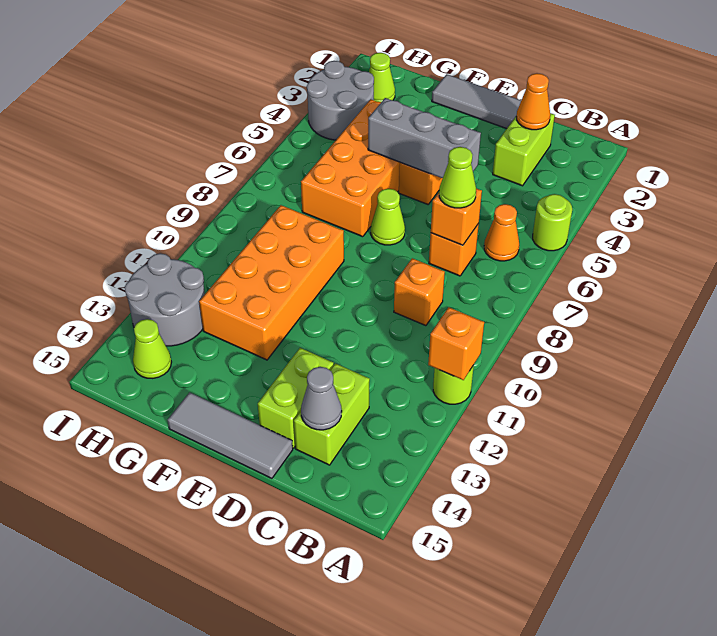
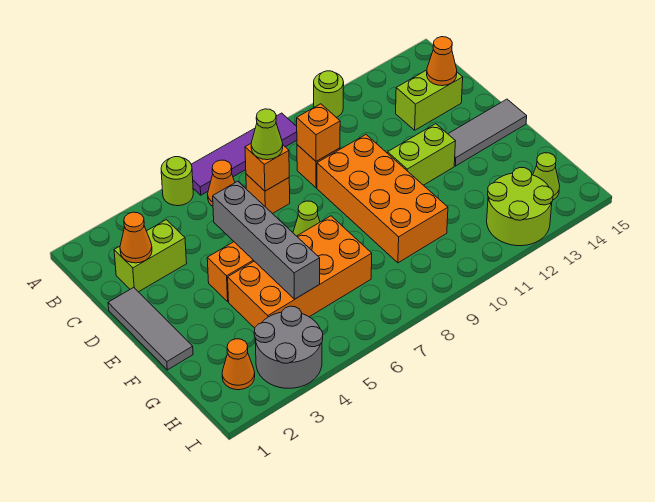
none -> purple tile A6:A9 level 1
orange brick A11 level 2 -> orange brick C9 level 2
grey cone C14 level 2 -> orange cone C14 level 2
grey brick D5:F5 level 2 -> grey brick D5:G5 level 2
lime brick D13:D14 level 1 -> lime brick E11:E12 level 1
grey tile D15:F15 level 1 -> grey tile E13:E15 level 1
orange brick F9:G12 level 1 -> orange brick D9:G10 level 1
lime cone H2 level 1 -> orange cone H2 level 1
grey round brick H12:I13 level 1 -> lime round brick H12:I13 level 1

